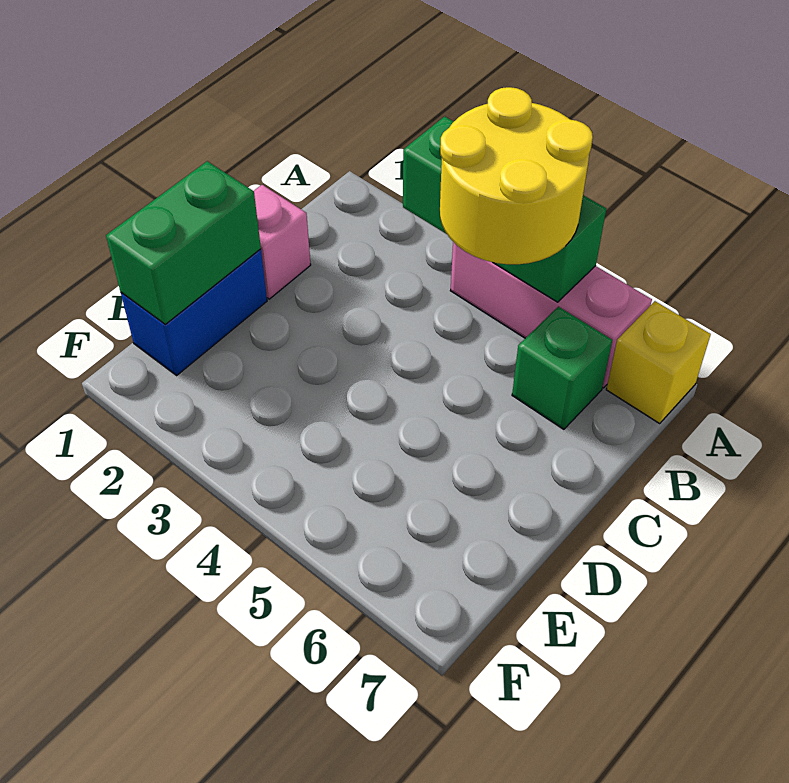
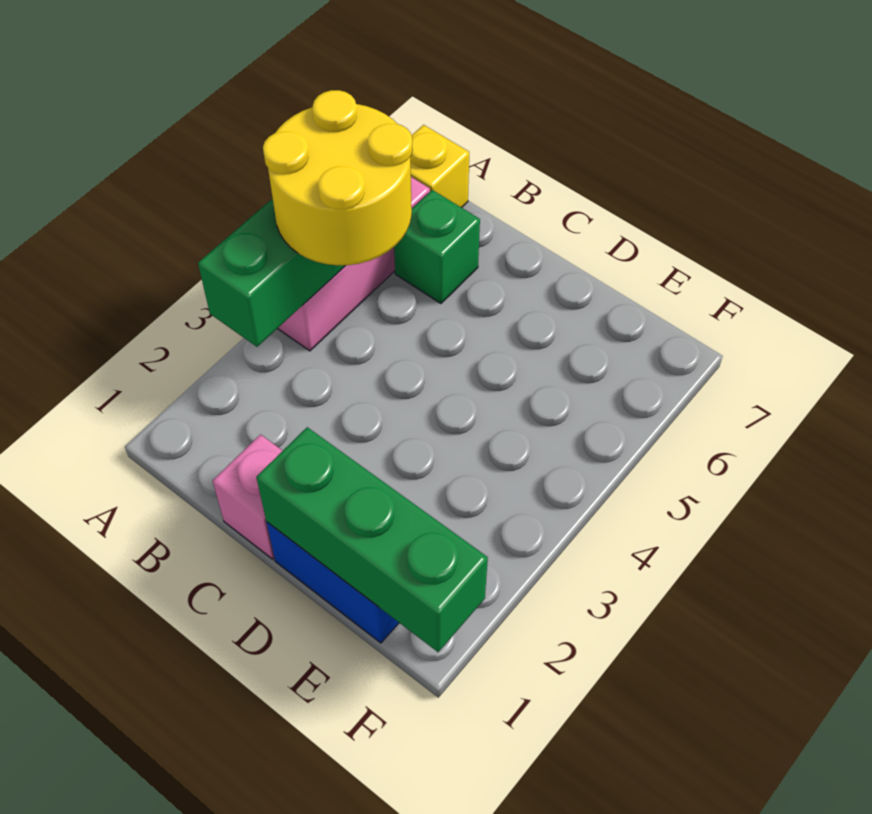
green brick D1:E1 level 2 -> green brick D1:F1 level 2

